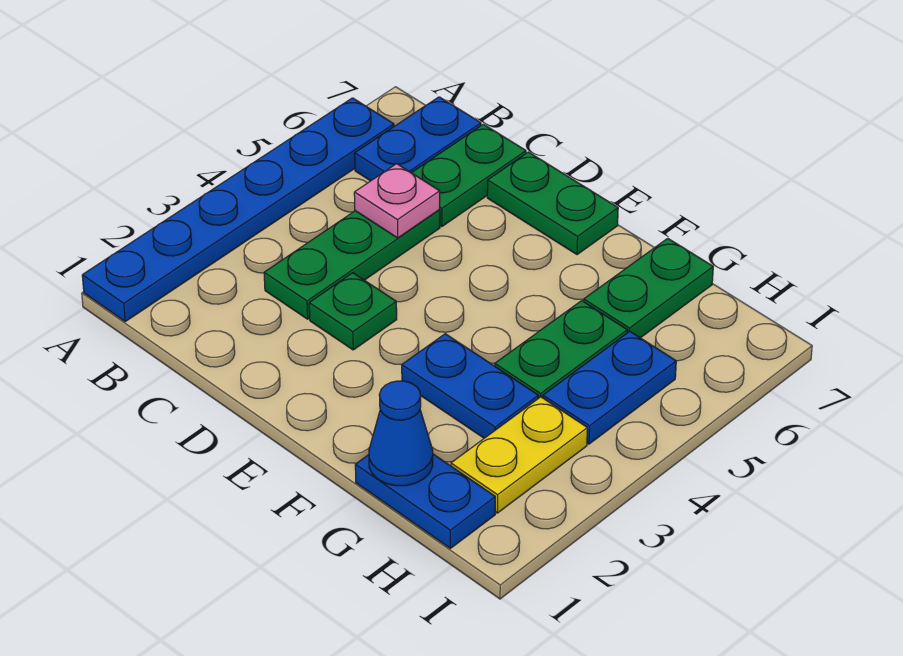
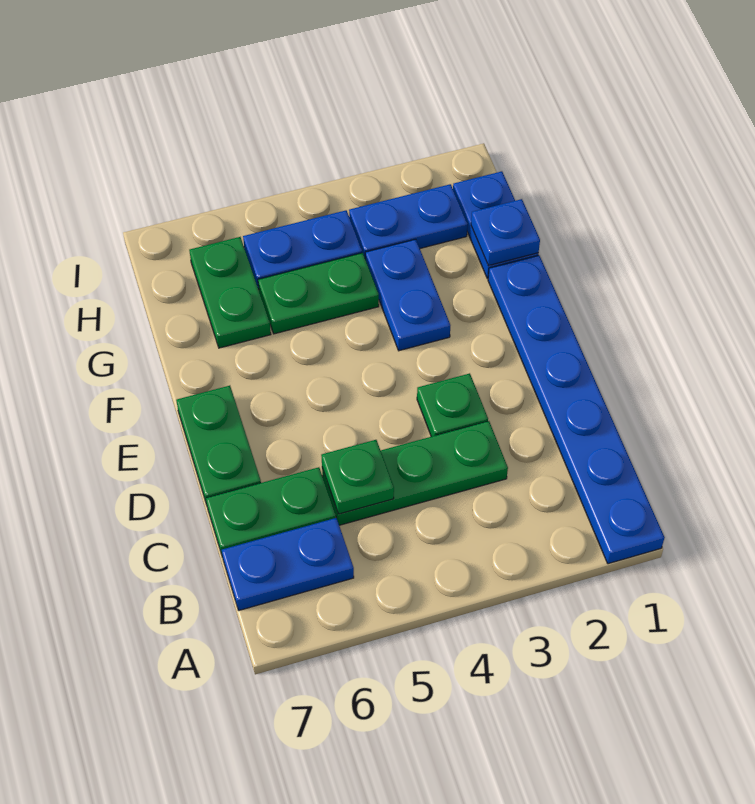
blue plate A1:A6 level 1 -> blue plate A1:F1 level 1
pink plate C5 level 2 -> green plate C5 level 2
blue cone G1 level 2 -> blue plate G1 level 2
green plate G6:G7 level 1 -> green plate G6:H6 level 1
yellow plate H2:H3 level 1 -> blue plate H2:H3 level 1

